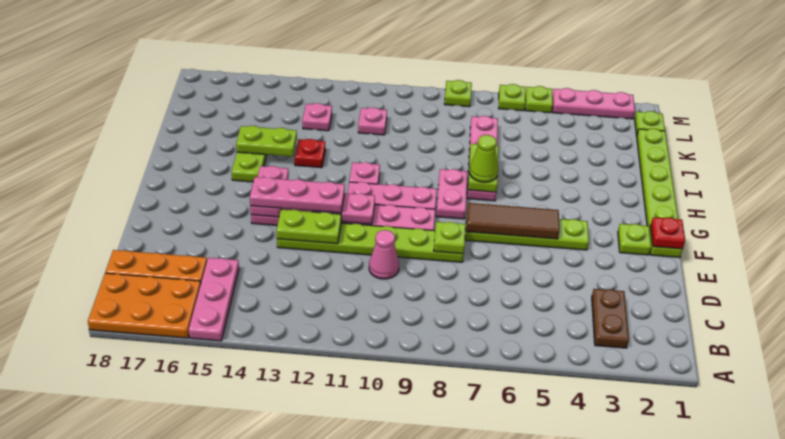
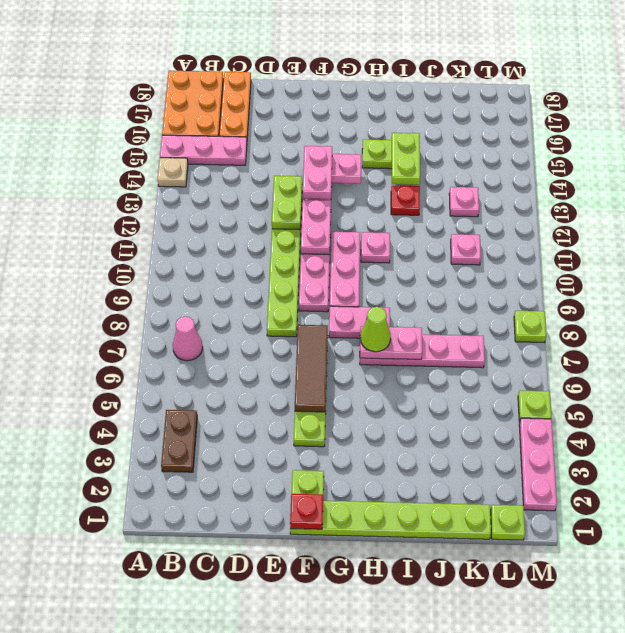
none -> tan plate A14 level 1
brown plate B3:C3 level 1 -> brown plate B3:B4 level 1
pink cone D10 level 1 -> pink cone B7 level 1
lime plate E8 level 2 -> none
pink plate F12:F14 level 3 -> pink plate F13:F14 level 3
lime plate H7:I7 level 2 -> pink plate H7:I7 level 2
lime plate M6 level 1 -> none

